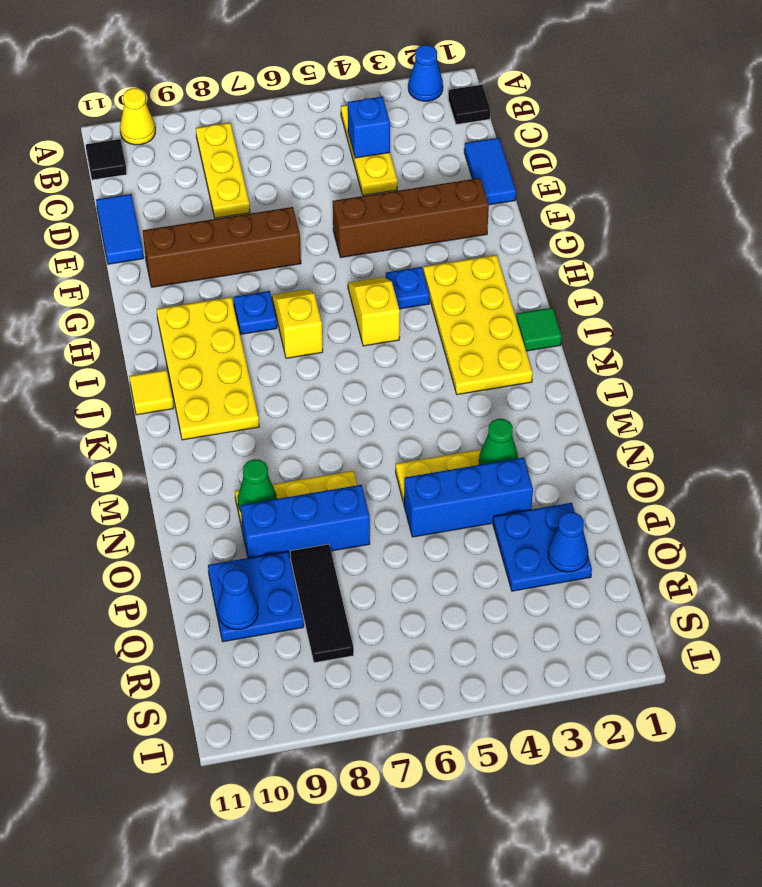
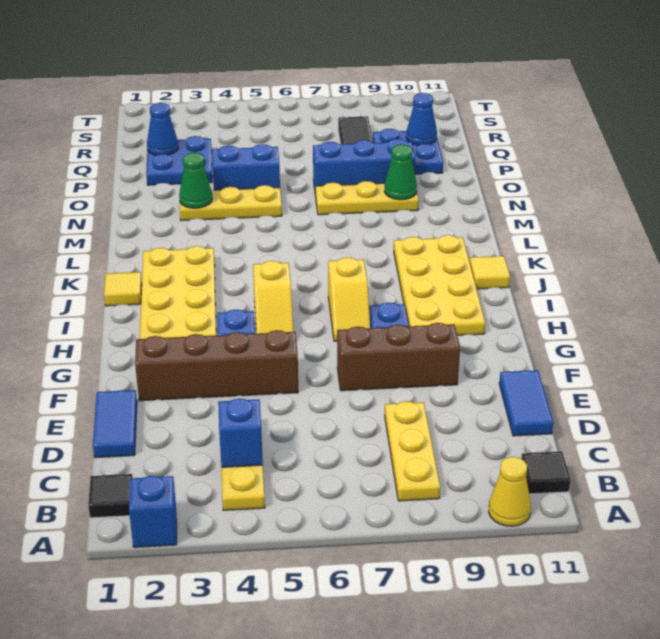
blue cone A2 level 1 -> blue brick A2 level 1
brown brick F7:F10 level 1 -> brown brick F7:F9 level 1
green tile J1 level 1 -> yellow tile J1 level 1
blue brick O3:O5 level 1 -> blue brick O4:O5 level 1

